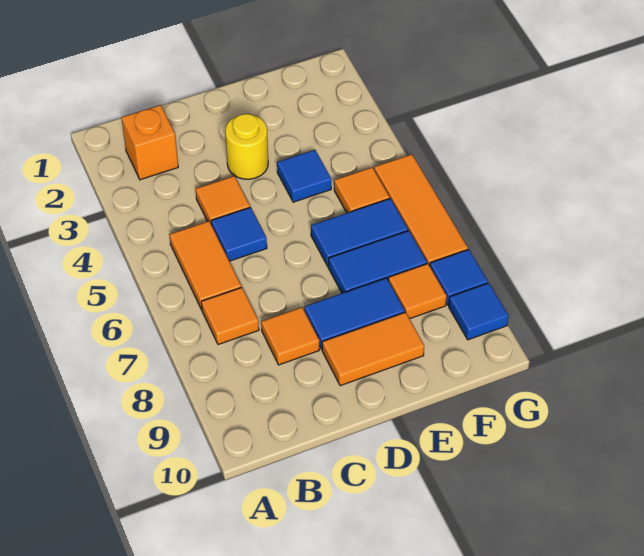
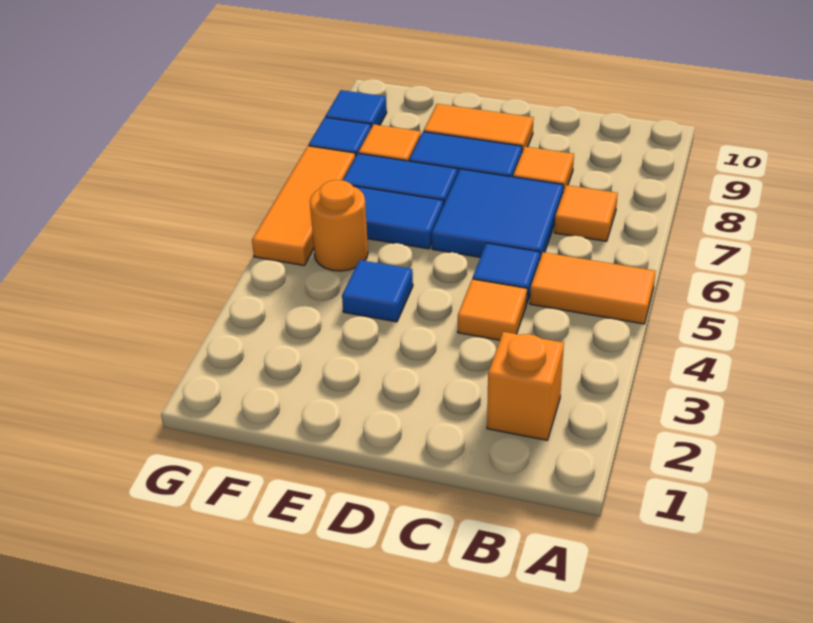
orange tile B5:B6 level 1 -> orange tile A5:B5 level 1
none -> blue tile C6:D7 level 1
yellow round brick D3 level 1 -> none
orange tile F5 level 1 -> orange round brick F5 level 1

